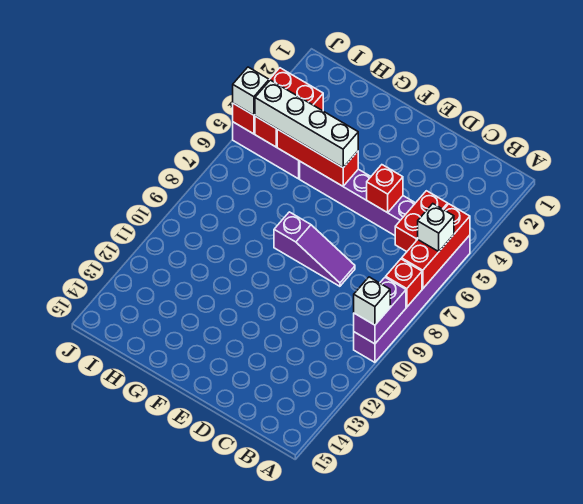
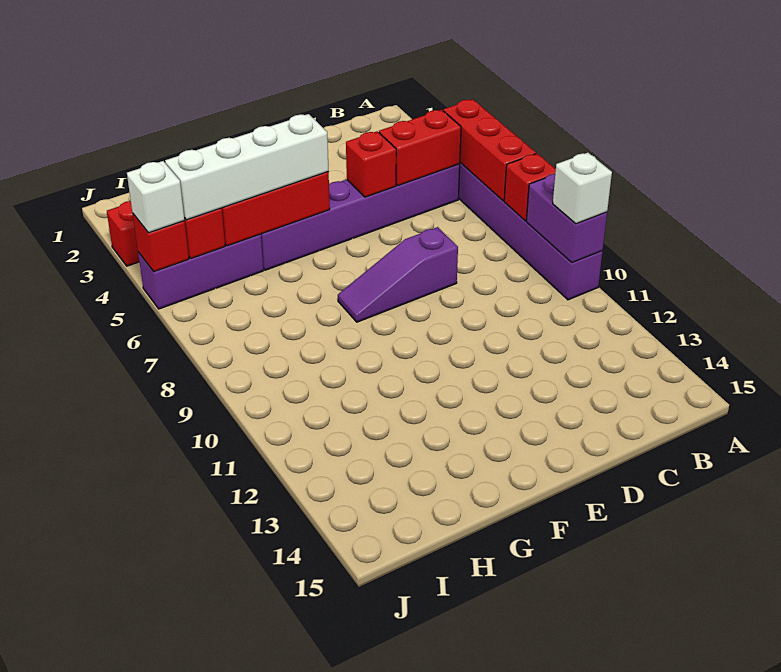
white brick A6 level 3 -> none
red brick B5:B6 level 2 -> red brick B5:C5 level 2
purple slope D8:F8 level 1 top F -> purple slope D8:F8 level 1 top D

